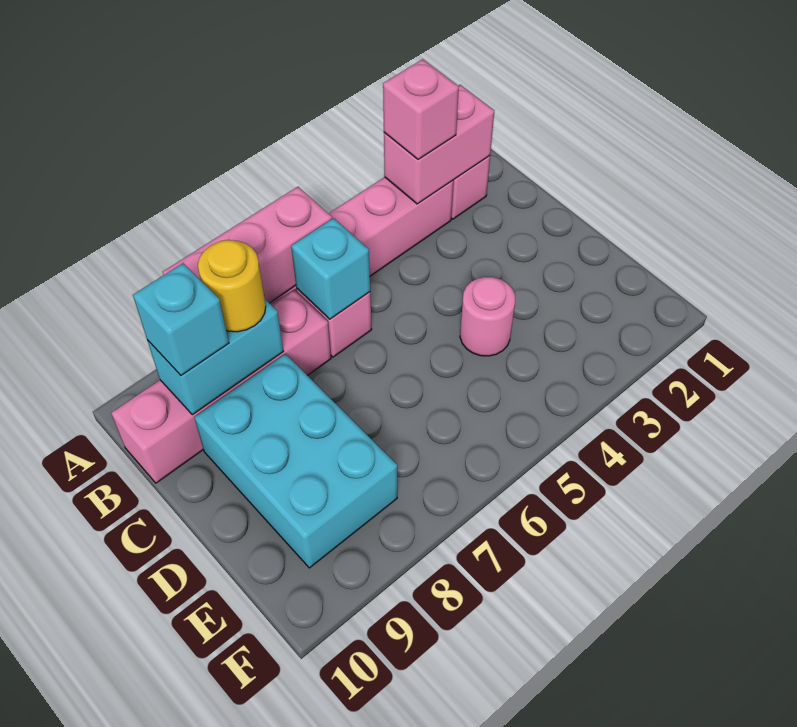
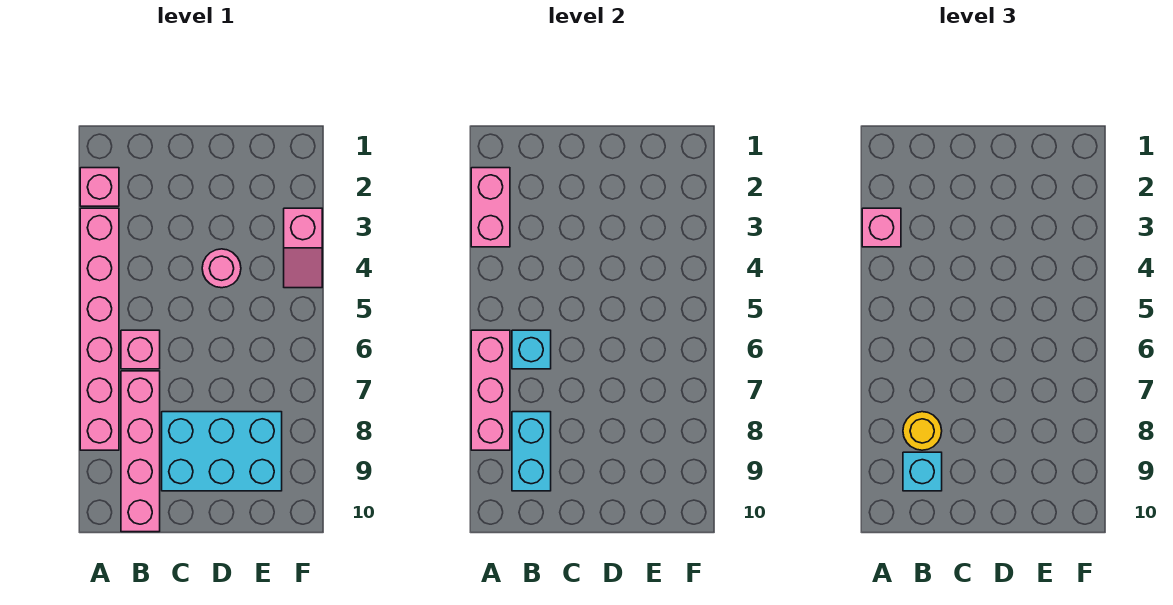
none -> pink slope F3:F4 level 1 top 3

